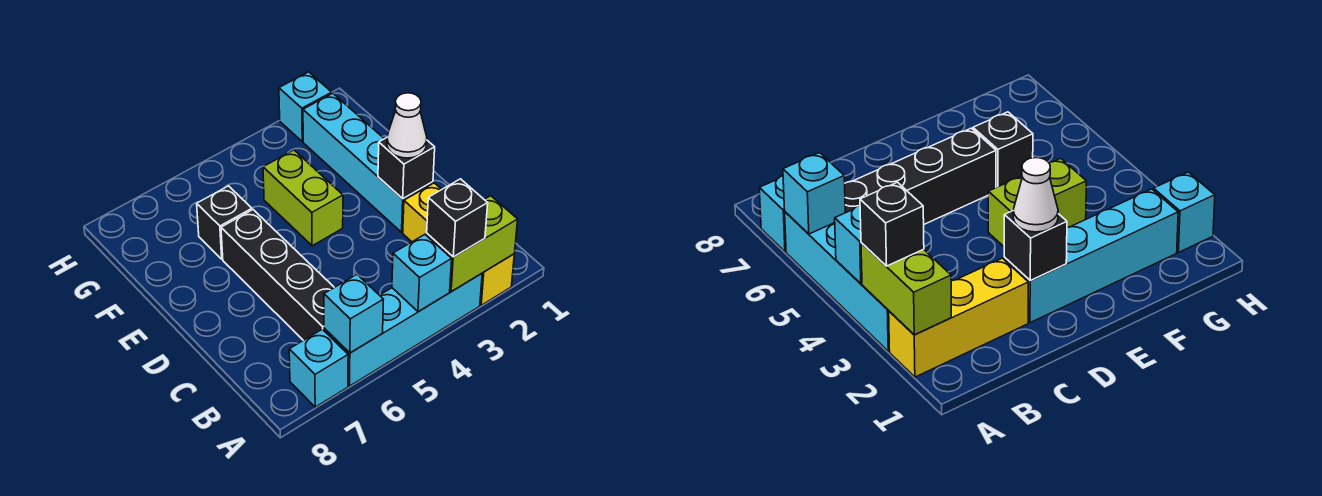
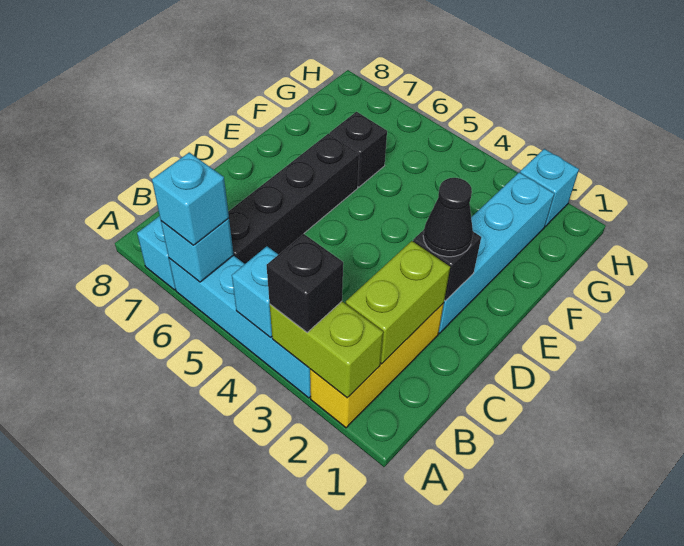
none -> cyan brick A6 level 3
white cone D2 level 3 -> black cone D2 level 3
lime brick E4:F4 level 1 -> lime brick B2:C2 level 2

